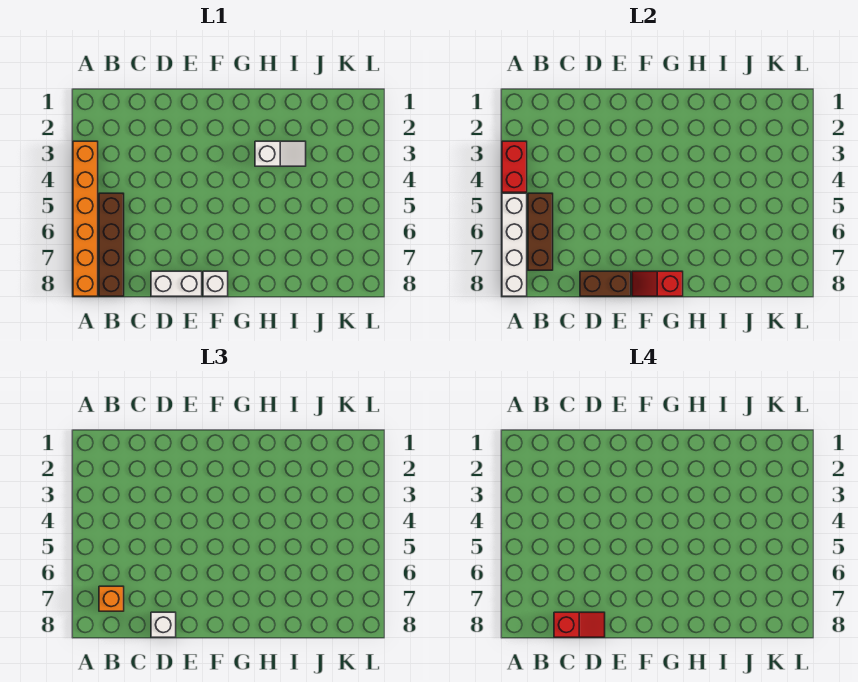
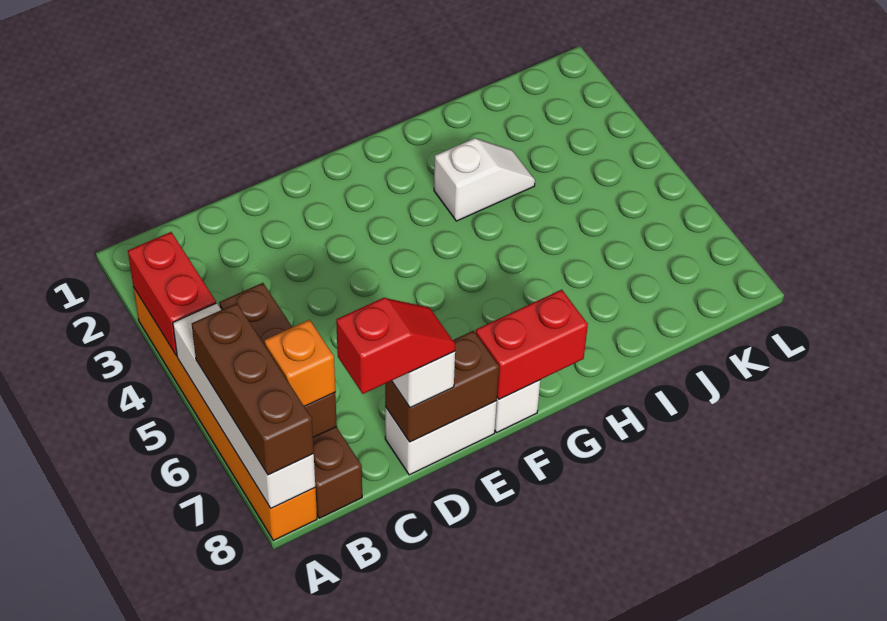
none -> brown brick A6:A8 level 3
red slope F8:G8 level 2 top G -> red brick F8:G8 level 2

